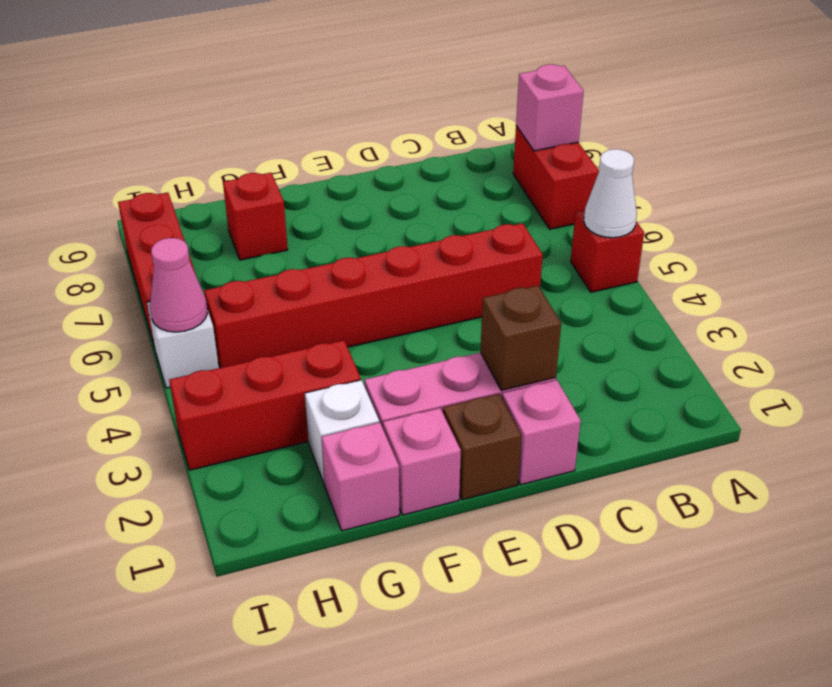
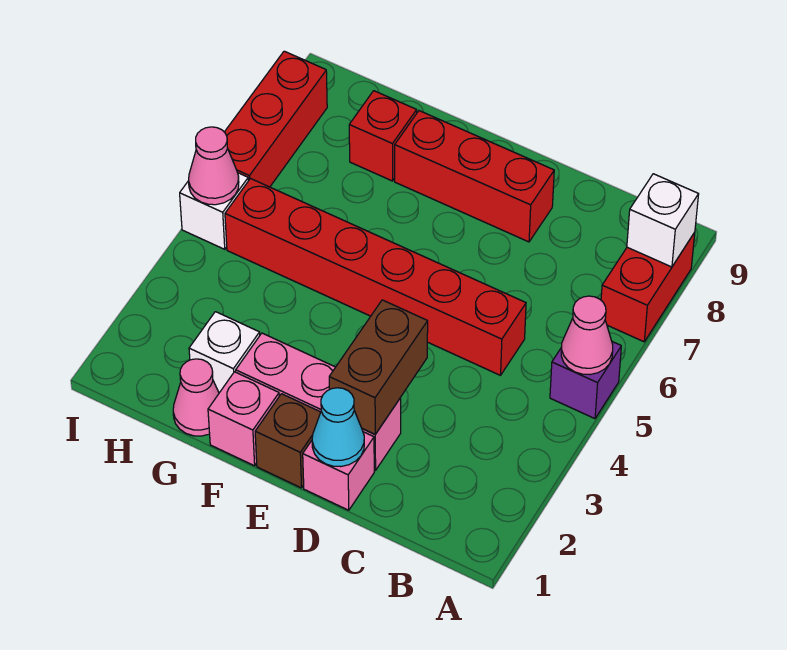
red brick A5 level 1 -> purple brick A5 level 1
white cone A5 level 2 -> pink cone A5 level 2
pink brick A8 level 2 -> white brick A8 level 2
none -> cyan cone D1 level 2
brown brick D2 level 2 -> brown brick D2:D3 level 2
pink brick G1 level 1 -> pink cone G1 level 1
red brick G3:I3 level 1 -> red brick D8:F8 level 1

